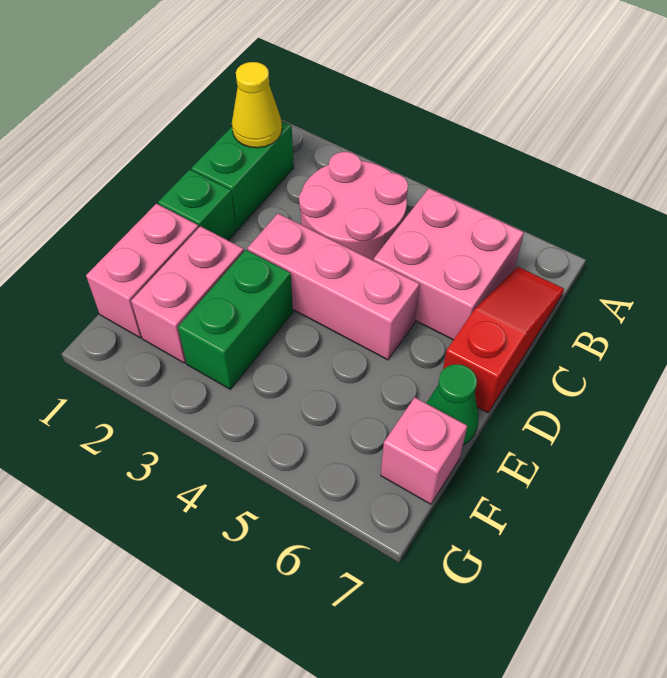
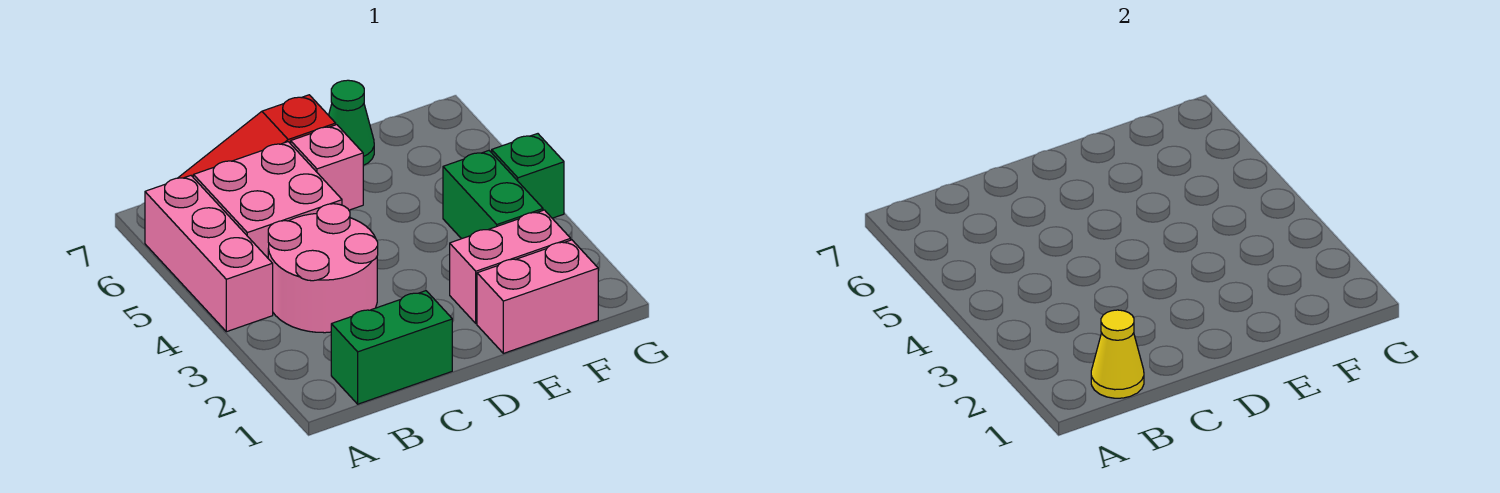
green brick D1 level 1 -> green brick G4 level 1
pink brick D3:D5 level 1 -> pink brick A4:A6 level 1
green brick E3:F3 level 1 -> green brick F3:F4 level 1
pink brick F7 level 1 -> pink brick D6 level 1

